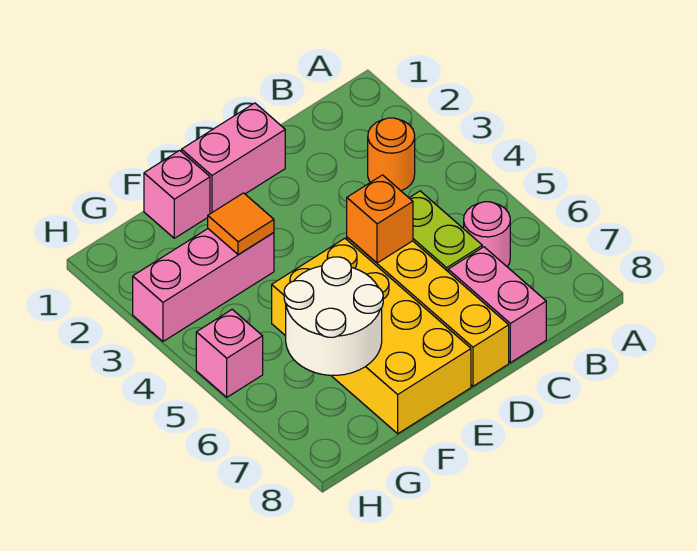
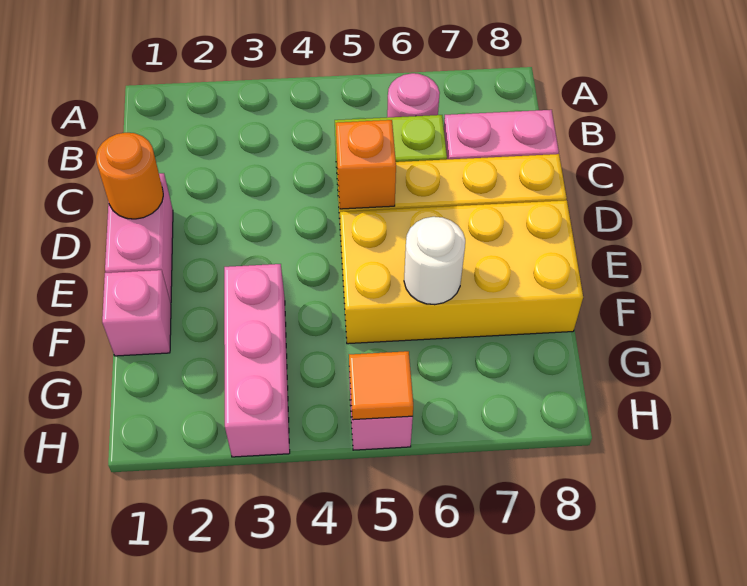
orange round brick B3 level 1 -> orange round brick D1 level 2
orange tile F3 level 2 -> orange tile H5 level 2
white round brick F6:G7 level 2 -> white round brick F6 level 2

